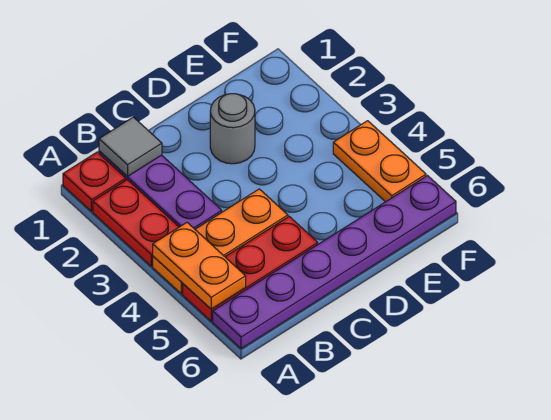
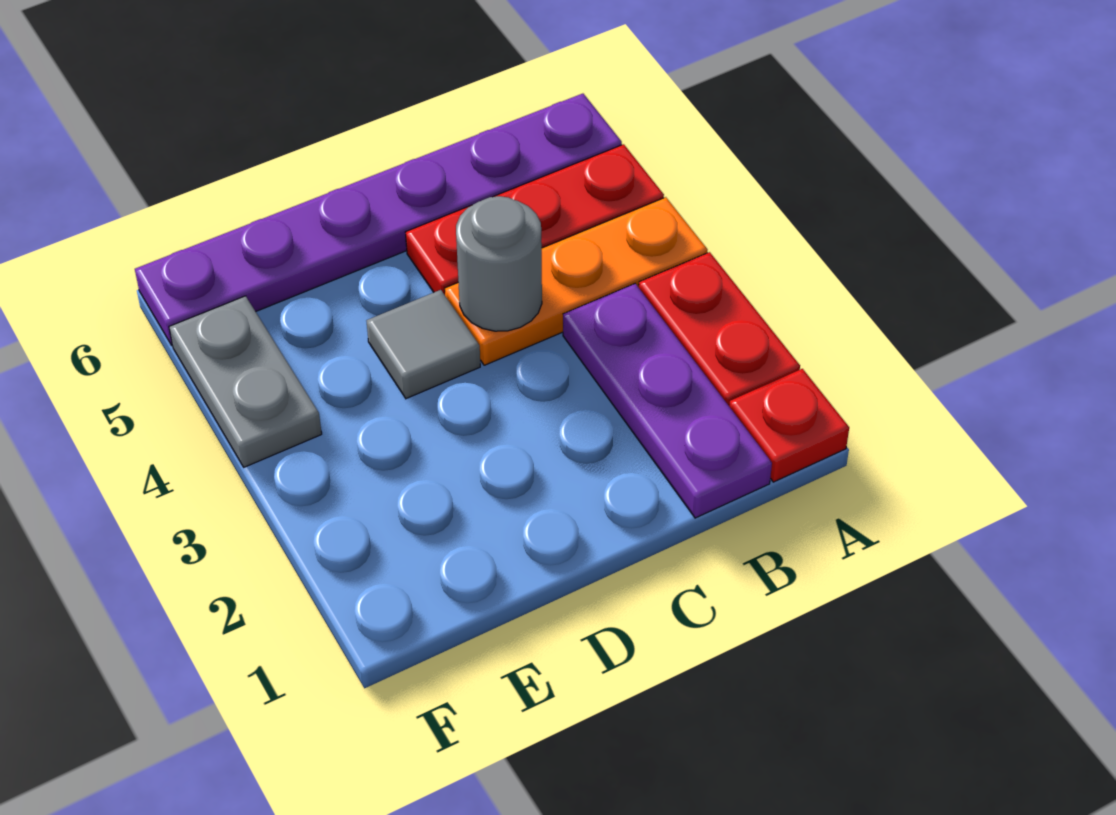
orange plate A4:A5 level 2 -> none
grey tile B1 level 2 -> grey tile D4 level 1
grey round brick D2 level 1 -> grey round brick C4 level 2
orange plate F4:F5 level 1 -> grey plate F4:F5 level 1

